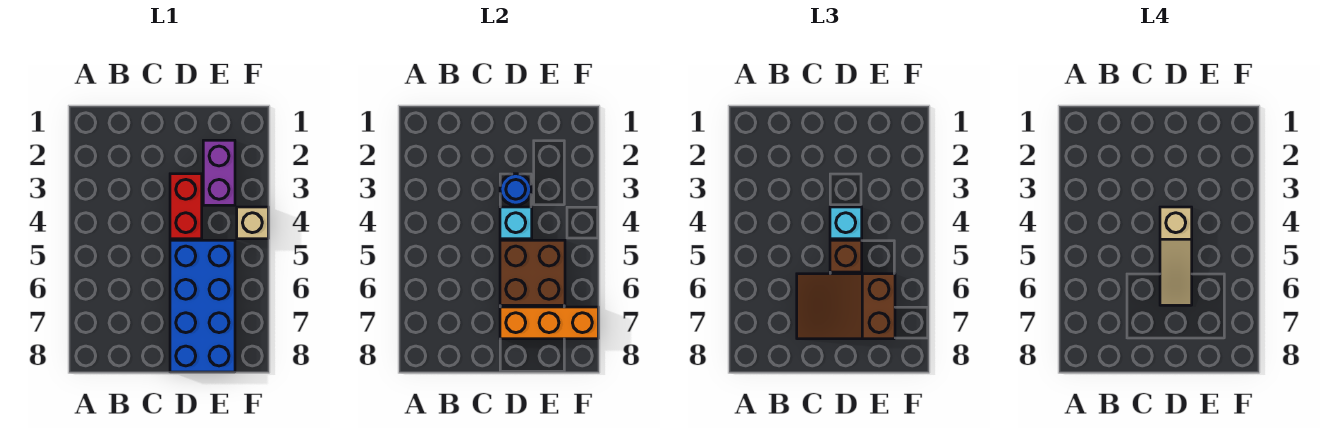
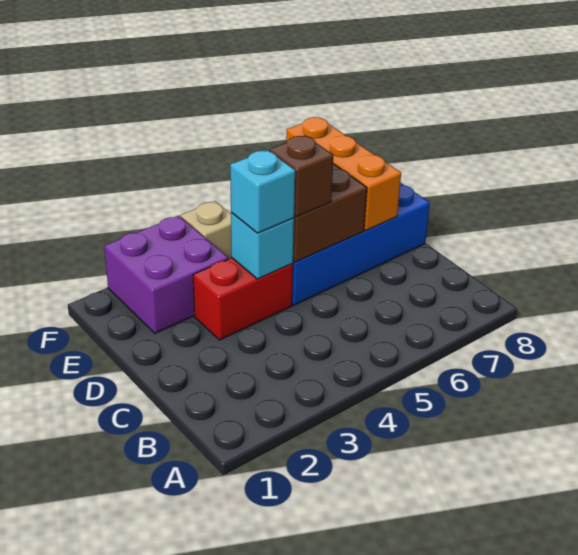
brown slope C6:E7 level 3 top E -> none
blue round brick D3 level 2 -> none
tan slope D4:D6 level 4 top 4 -> none
purple brick E2:E3 level 1 -> purple brick E2:F3 level 1

